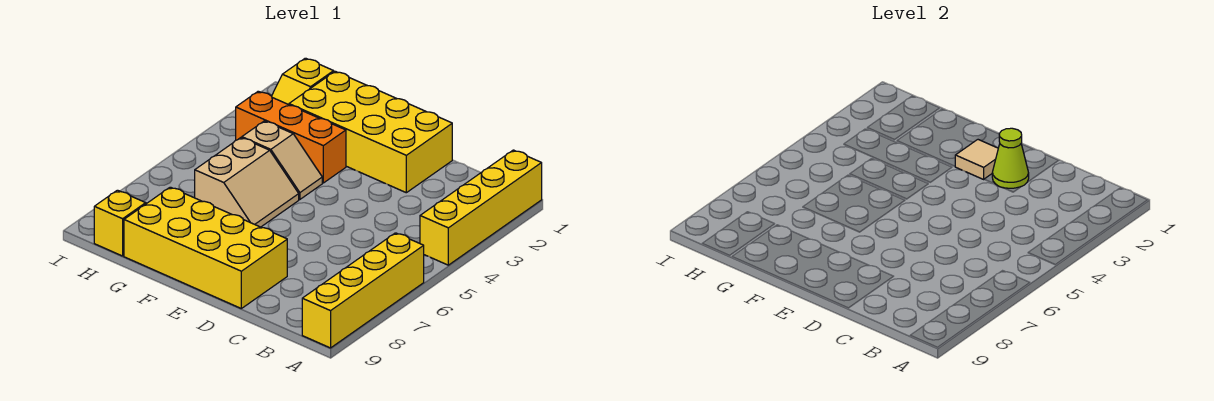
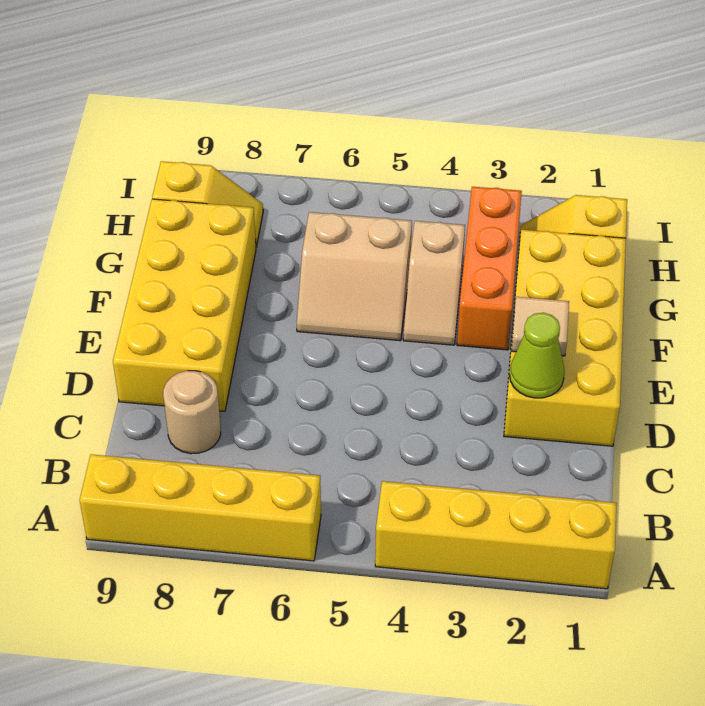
none -> tan round brick C8 level 1

